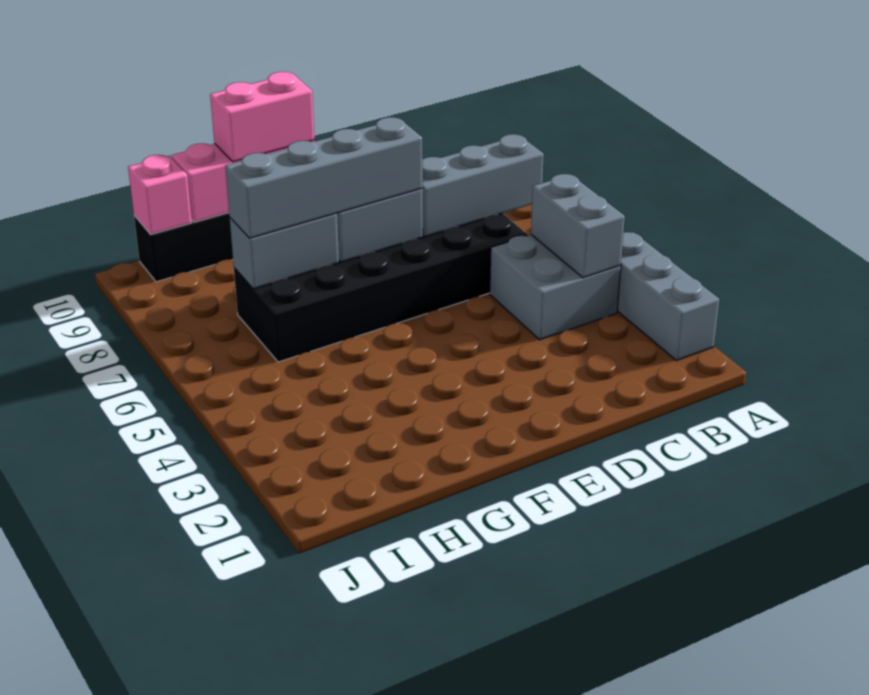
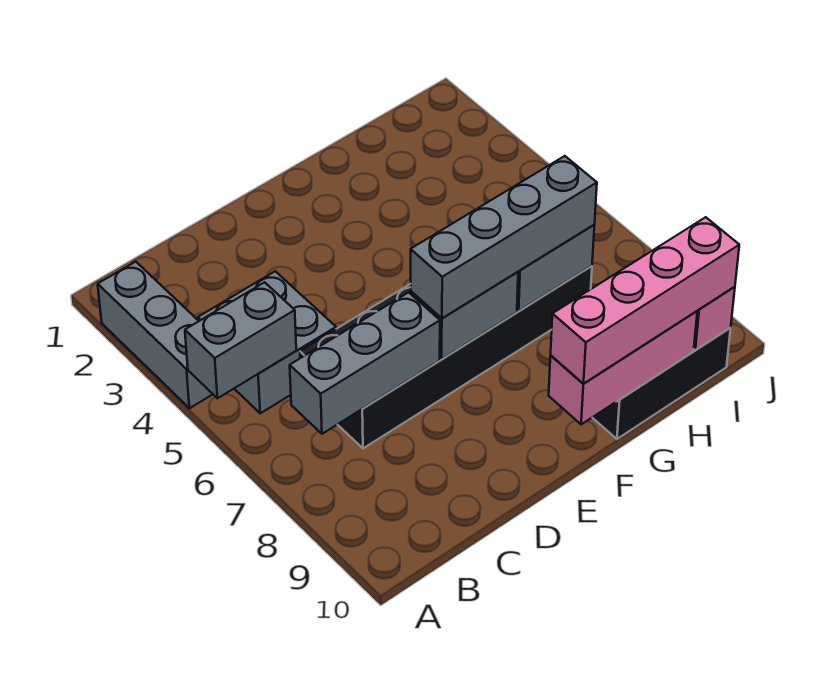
grey brick B4:B5 level 2 -> grey brick A5:B5 level 2
pink brick F10:G10 level 3 -> pink brick F10:I10 level 3

